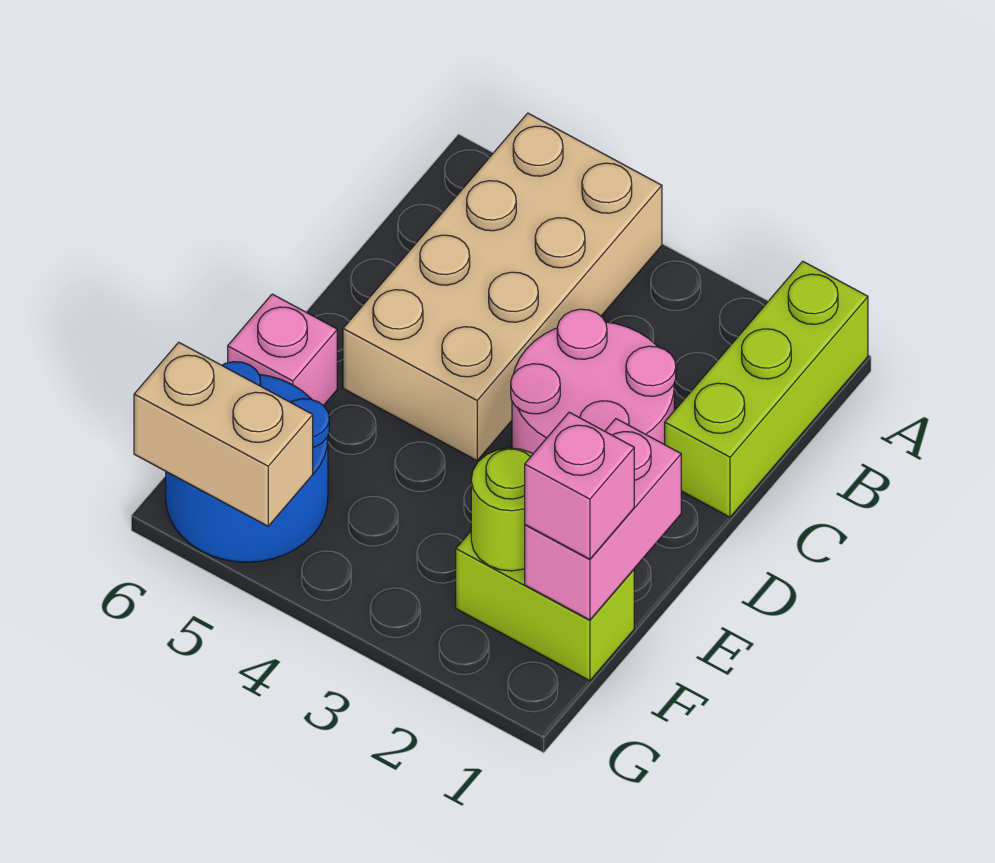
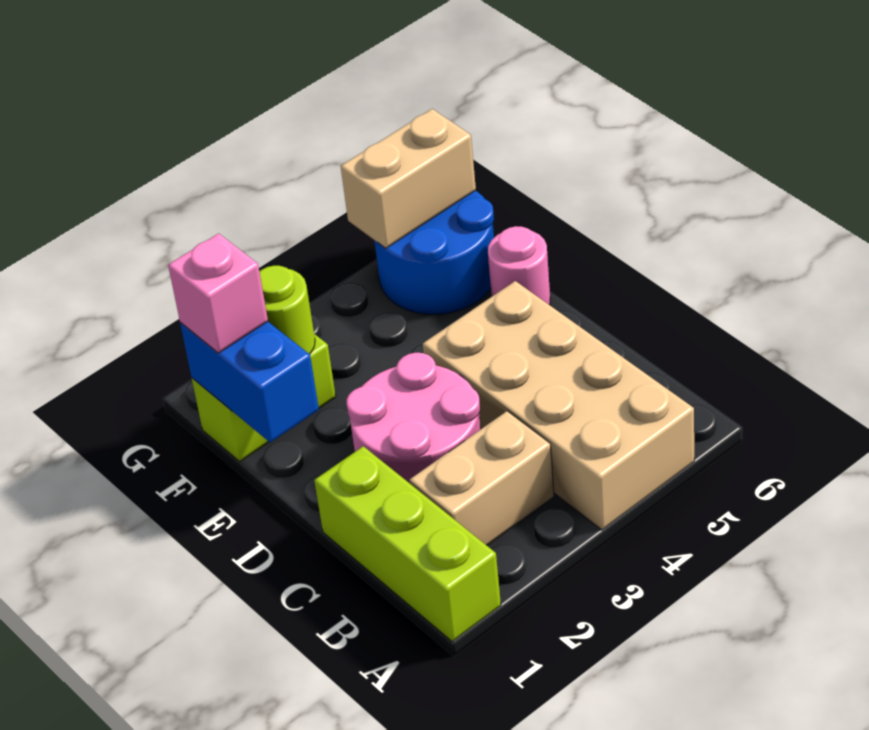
none -> tan brick B2:B3 level 1
pink brick E1:F1 level 2 -> blue brick E1:F1 level 2
pink brick E6 level 1 -> pink round brick E6 level 1

